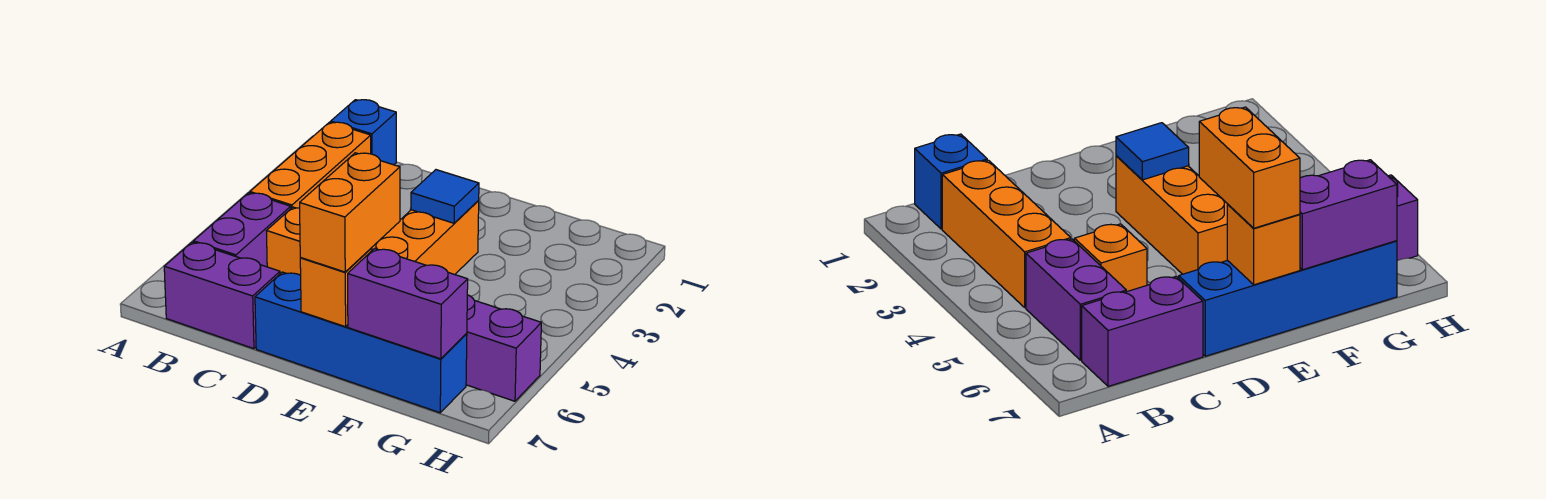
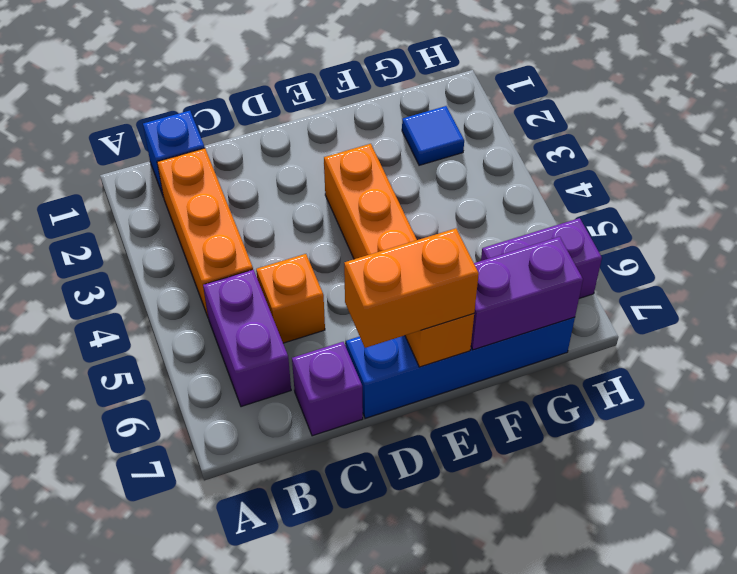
purple brick B7:C7 level 1 -> purple brick C7 level 1
blue tile E3 level 2 -> blue tile G2 level 1
orange brick E6:E7 level 3 -> orange brick D7:E7 level 3

